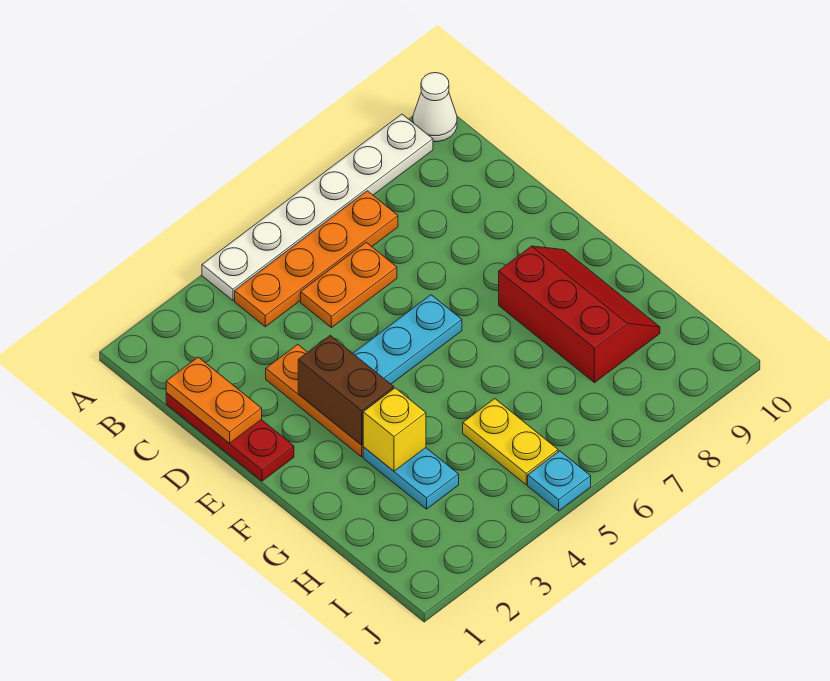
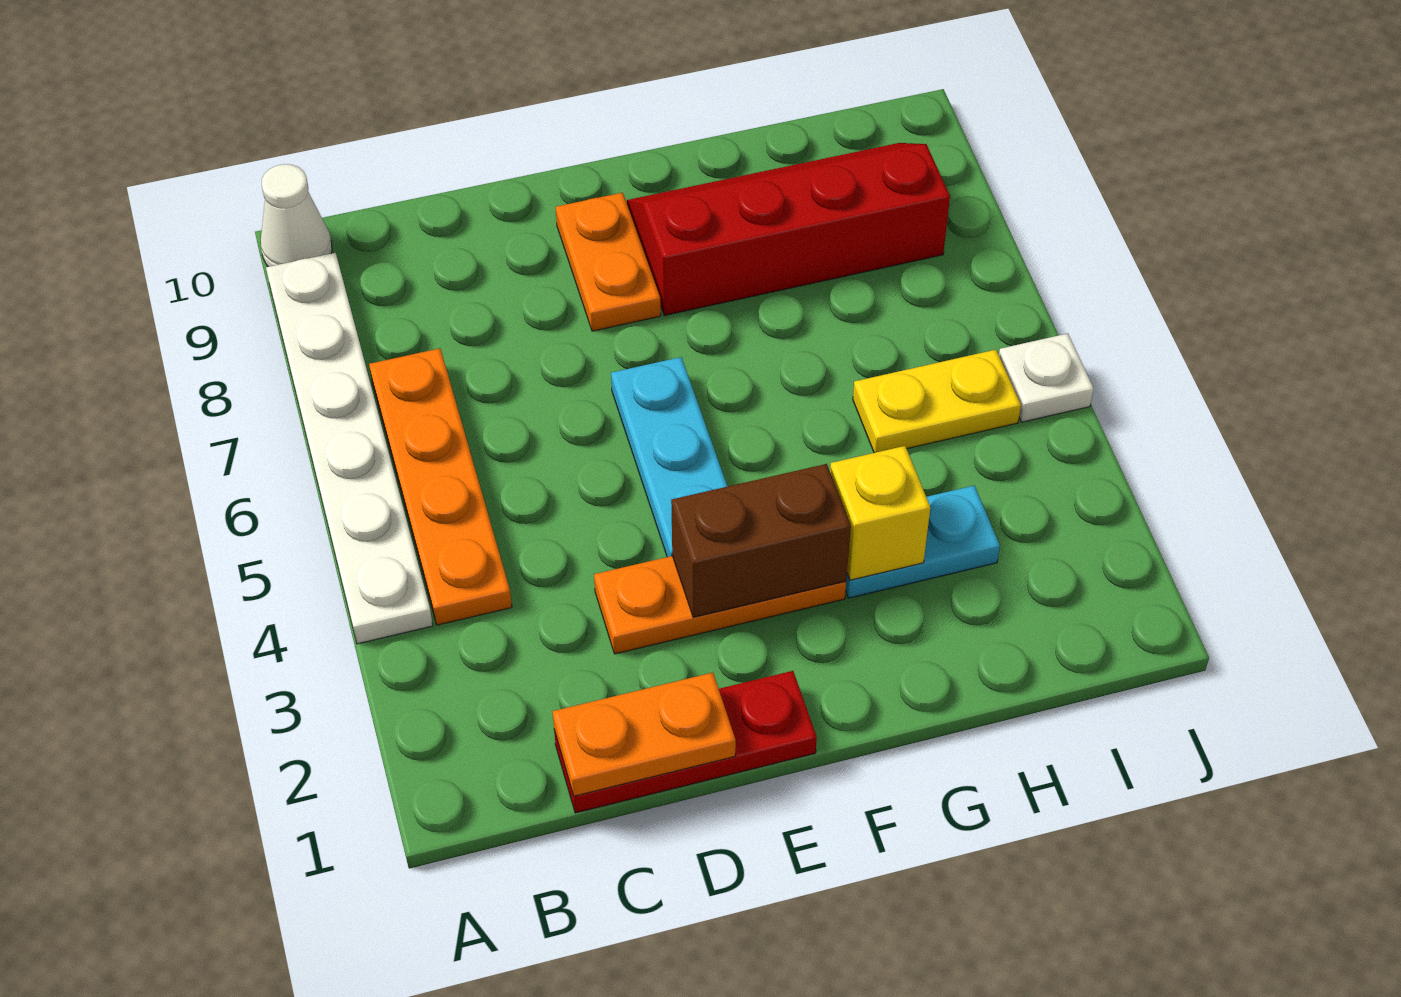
orange plate C5:C6 level 1 -> orange plate E8:E9 level 1
red slope F8:H9 level 1 top 8 -> red slope F8:I9 level 1 top 8
cyan plate J5 level 1 -> white plate J5 level 1

